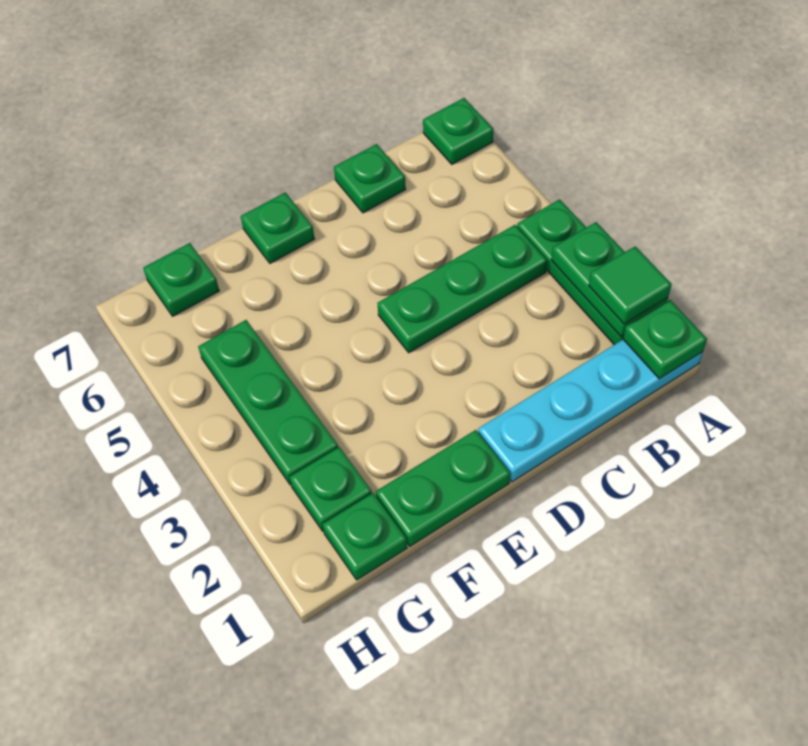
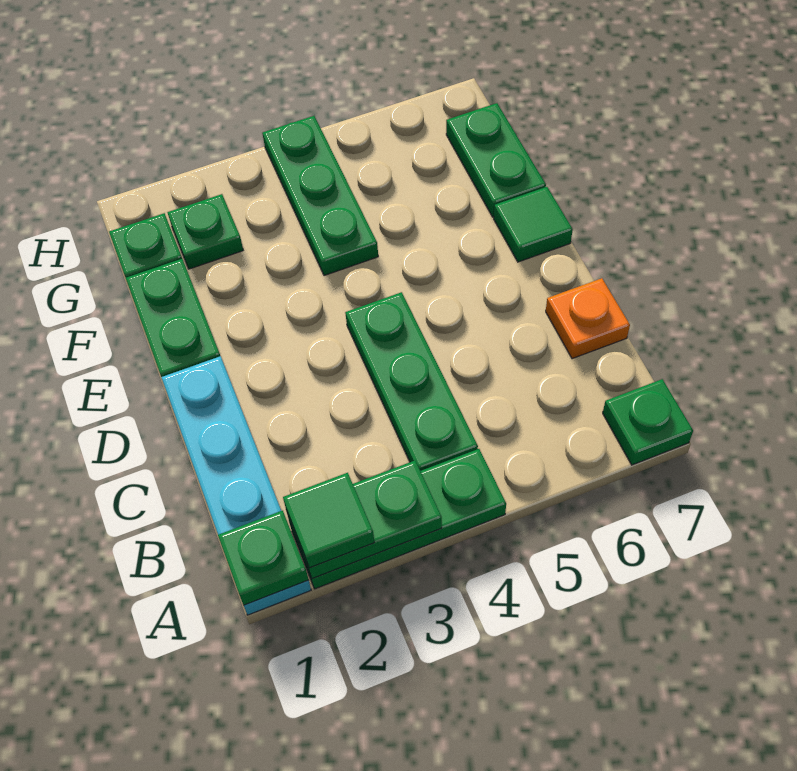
green plate C7 level 1 -> orange plate C7 level 1
green plate E7 level 1 -> green tile E7 level 1
green plate G3:G5 level 1 -> green plate F4:H4 level 1
green plate G7 level 1 -> green plate F7:G7 level 1

